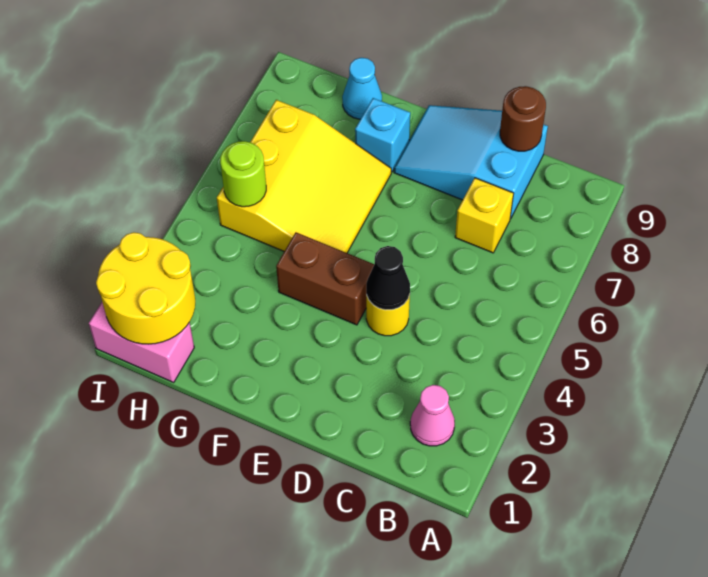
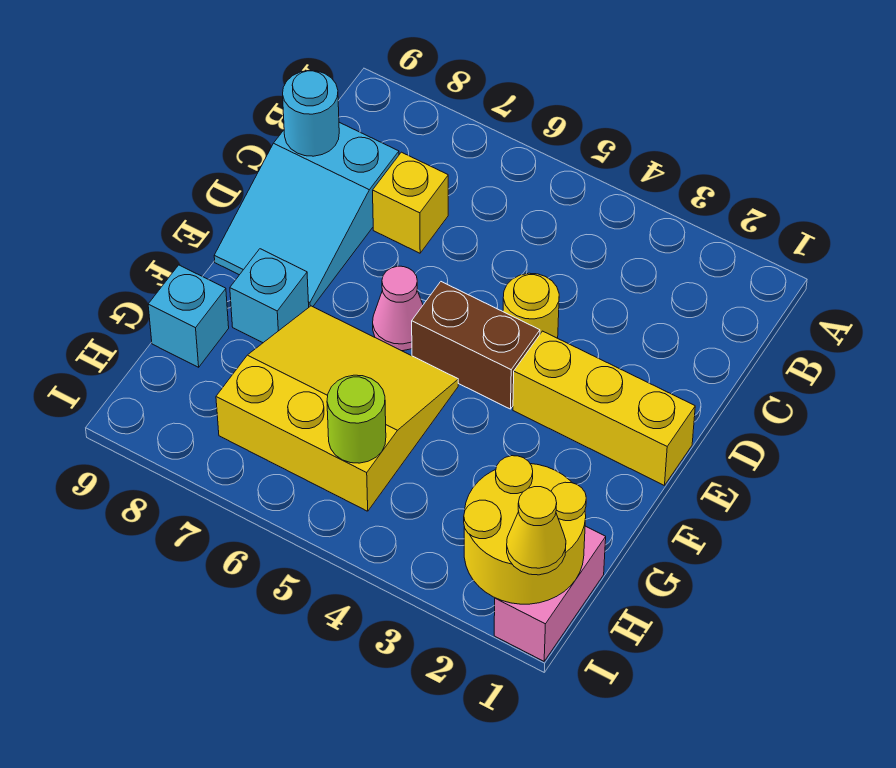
pink cone B2 level 1 -> pink cone E6 level 1
brown round brick C9 level 2 -> cyan round brick C9 level 2
black cone D4 level 2 -> none
none -> yellow brick E1:E3 level 1
brown brick E4:F4 level 1 -> brown brick E4:E5 level 1
cyan cone G9 level 1 -> cyan brick G9 level 1
none -> yellow cone I1 level 3

